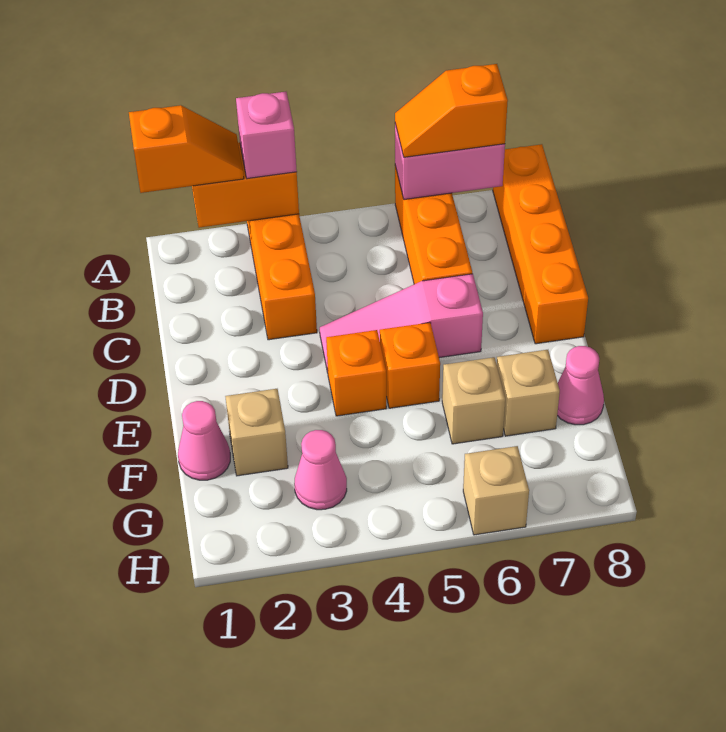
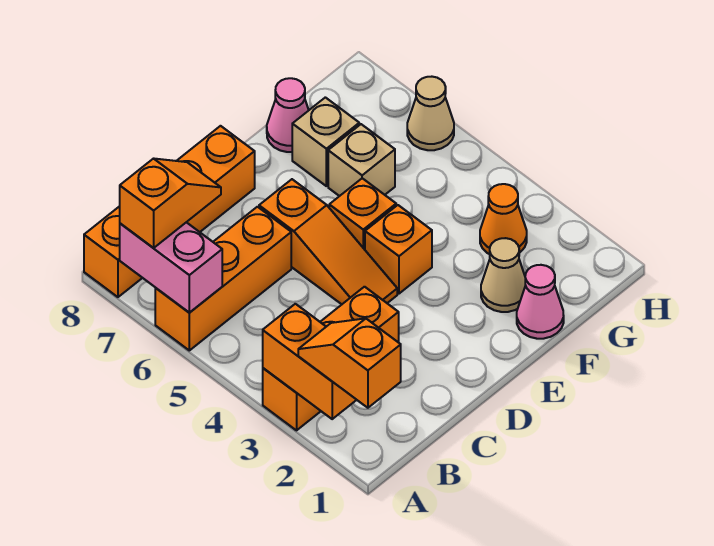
pink brick A3 level 3 -> none
orange slope A6:A7 level 3 top 7 -> orange slope A7:B7 level 3 top A
pink slope D4:D6 level 1 top 6 -> orange slope D4:D6 level 1 top 6
tan brick F2 level 1 -> tan cone F2 level 1
pink cone G3 level 1 -> orange cone G3 level 1
tan brick H6 level 1 -> tan cone H6 level 1

